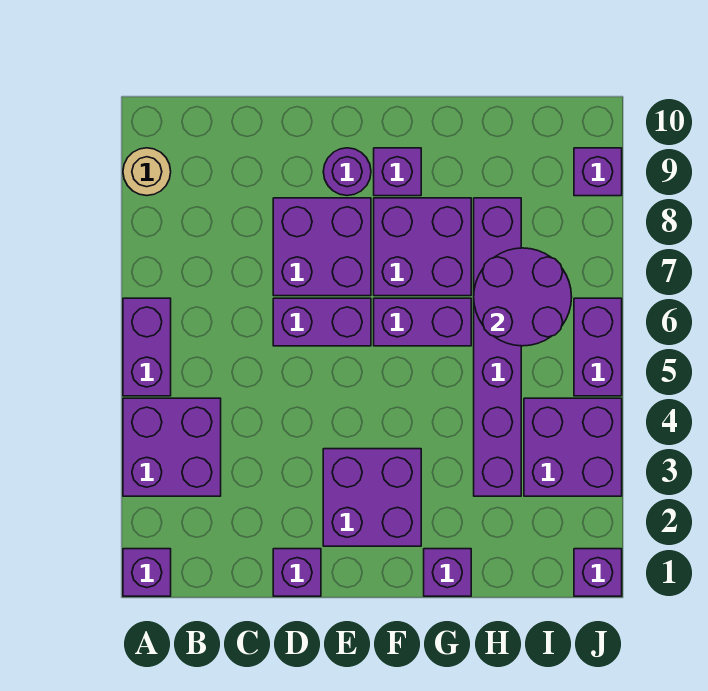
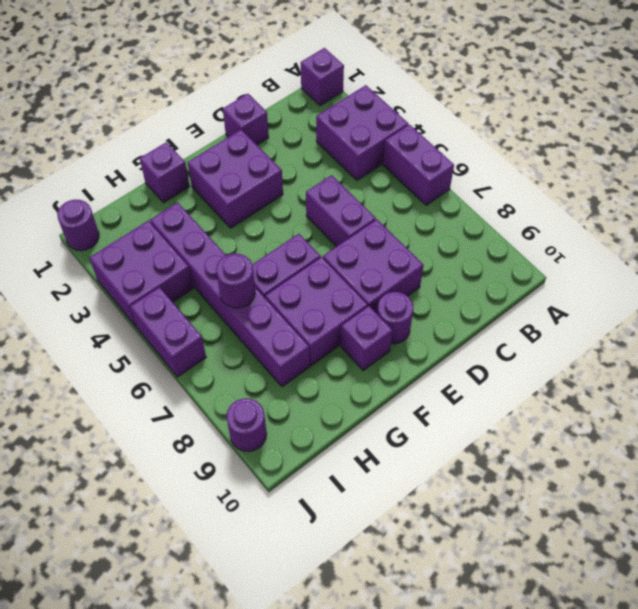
tan round brick A9 level 1 -> none
purple brick D6:E6 level 1 -> purple brick D5:D6 level 1
purple round brick H6:I7 level 2 -> purple round brick H6 level 2
purple brick J1 level 1 -> purple round brick J1 level 1
purple brick J9 level 1 -> purple round brick J9 level 1

